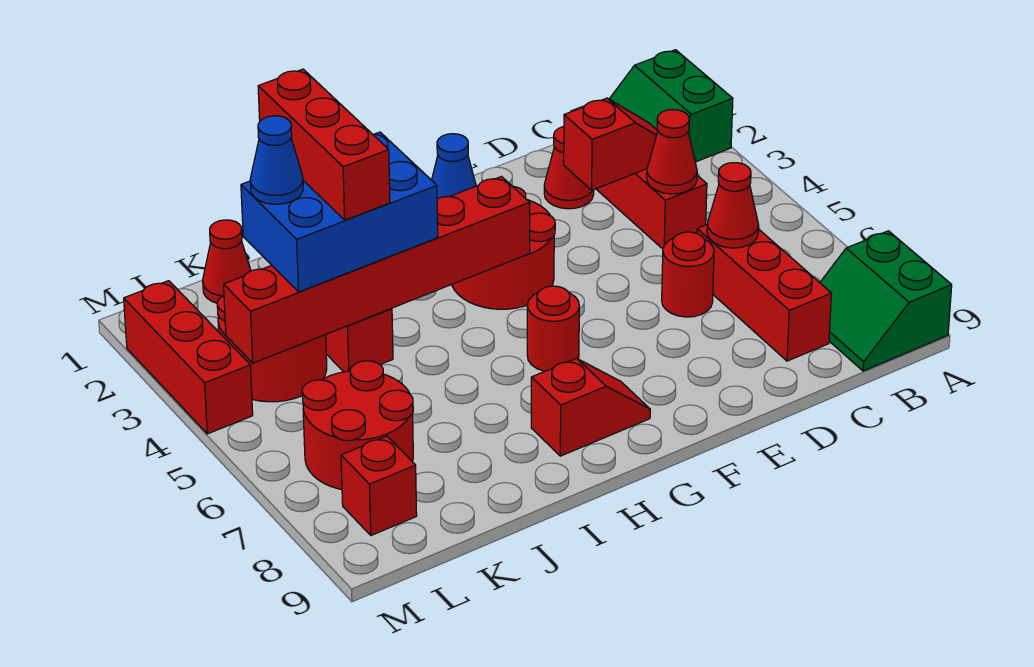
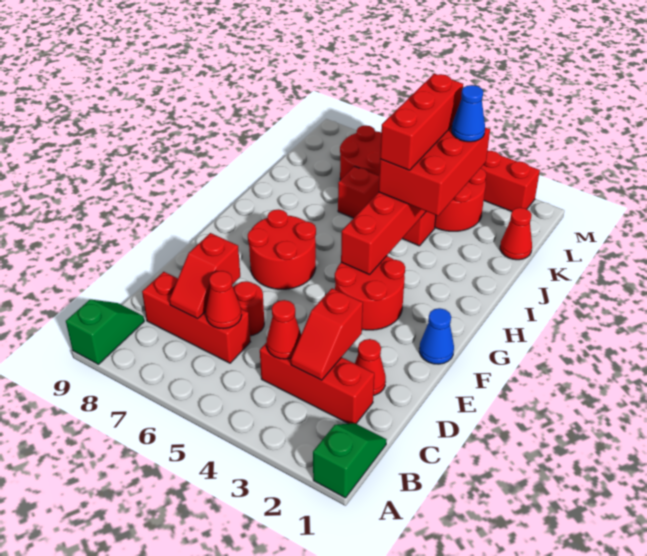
green slope A1:B2 level 1 top A -> green slope A1:B1 level 1 top A
green slope A8:B9 level 1 top A -> green slope A9:B9 level 1 top A
red round brick G6 level 1 -> red round brick F6:G7 level 1
red slope G8:H8 level 1 top H -> red slope C7:D7 level 2 top D
blue brick I3:K4 level 3 -> red brick I3:K4 level 3
red brick J2:J4 level 4 -> red brick I4:K4 level 4
red brick L8 level 1 -> red brick J6 level 1

